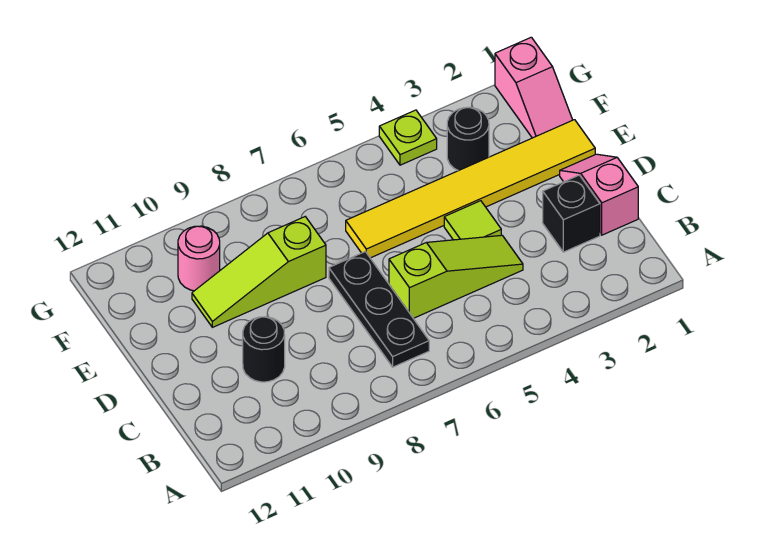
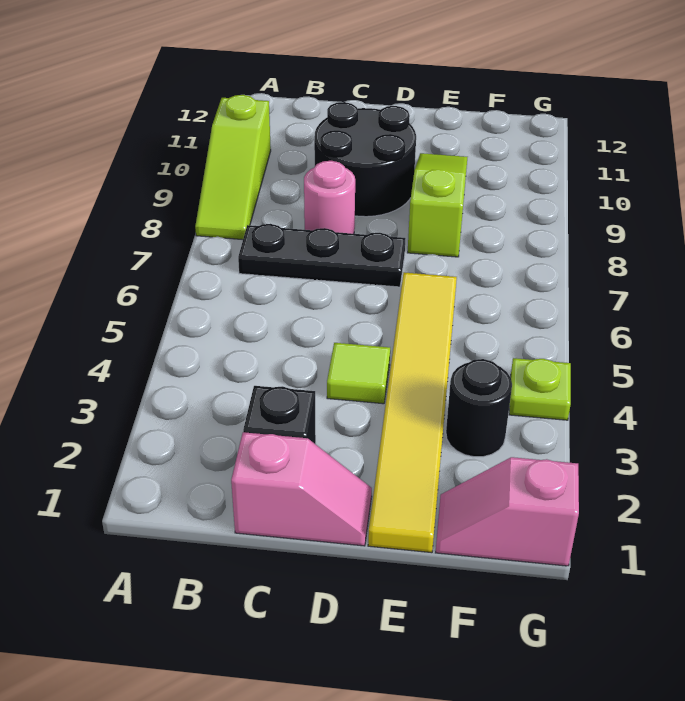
lime slope C4:C6 level 1 top 6 -> lime slope A8:A10 level 1 top 10
black round brick C10 level 1 -> black round brick C9:D10 level 1
pink round brick F10 level 1 -> pink round brick C8 level 1

